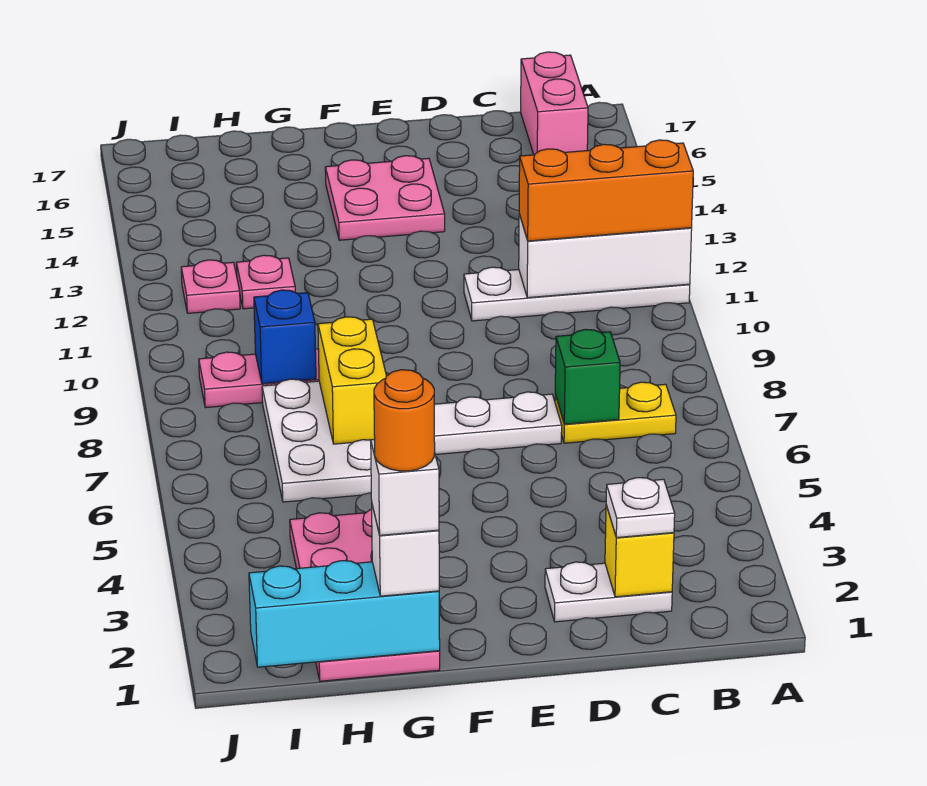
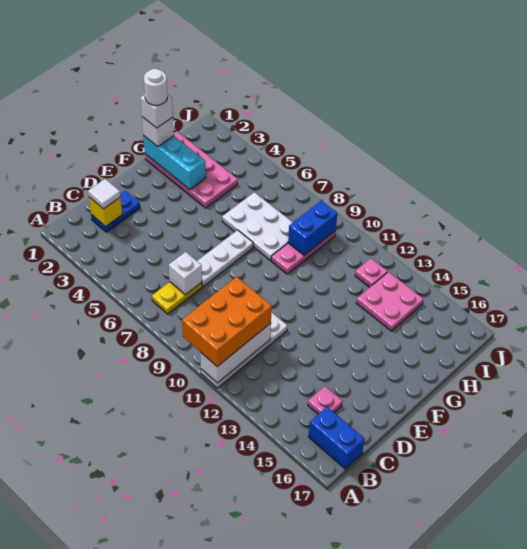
orange brick A11:C11 level 3 -> orange brick A10:C11 level 3
pink brick B16:B17 level 1 -> blue brick B16:B17 level 1
white plate C2:D2 level 1 -> blue plate C2:D2 level 1
white plate C2 level 3 -> white tile C2 level 3
green brick C7 level 2 -> white brick C7 level 2
pink plate E14:F15 level 1 -> pink plate H13:I14 level 1
cyan brick G1:I1 level 2 -> cyan brick G1:G3 level 2
orange round brick G1 level 5 -> white round brick G1 level 5
yellow brick G7:G8 level 2 -> none
blue brick H9 level 2 -> blue brick H9:I9 level 2
pink plate H12 level 1 -> pink plate C15 level 1

